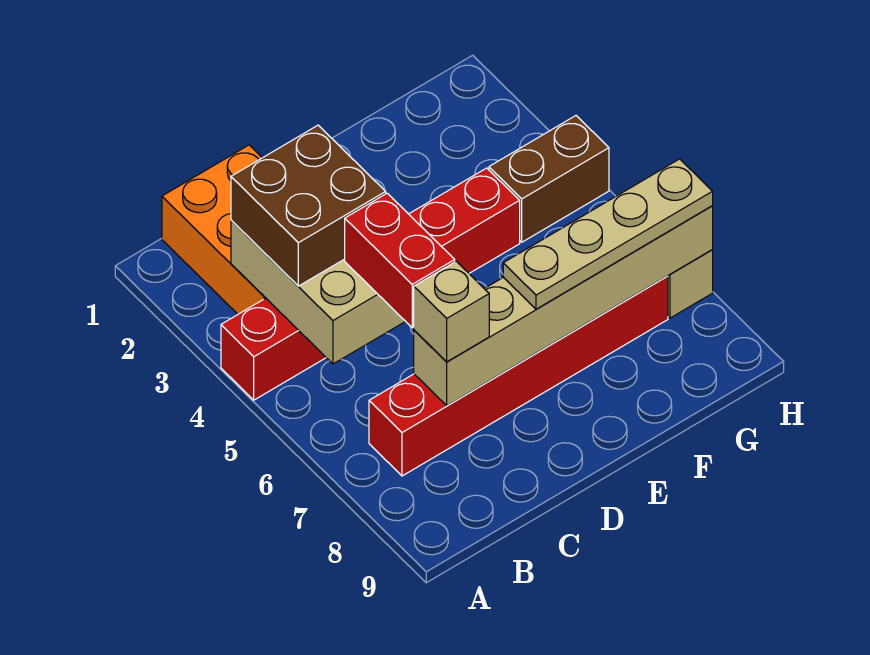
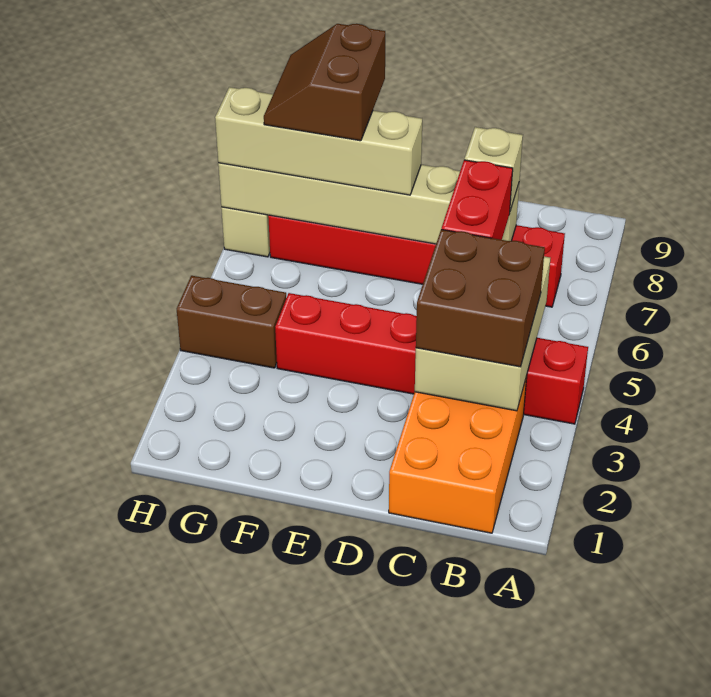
tan plate E7:H7 level 3 -> tan brick E7:H7 level 3
none -> brown slope F7:G8 level 4 top F

